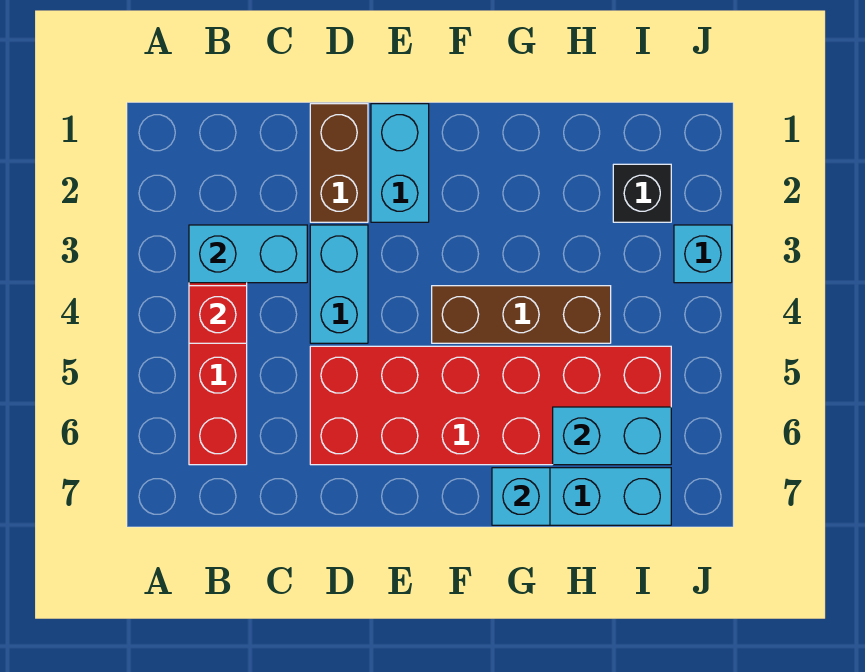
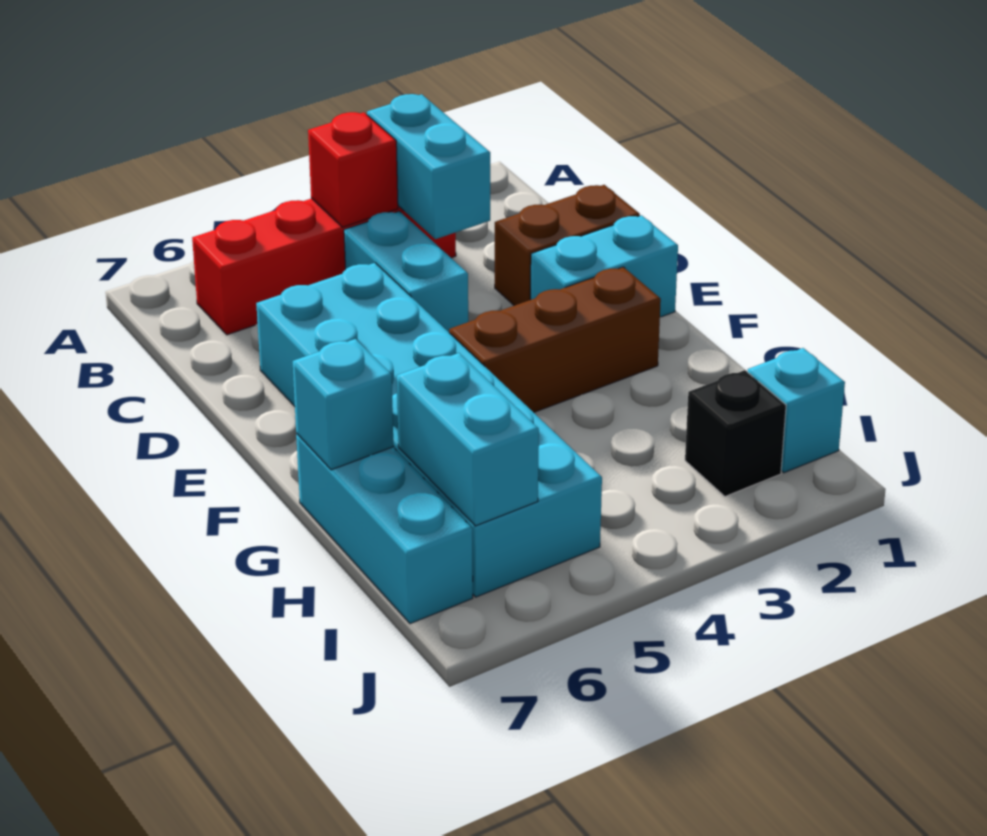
cyan brick D3:D4 level 1 -> cyan brick C4:D4 level 1
red brick D5:I6 level 1 -> cyan brick D5:I6 level 1
brown brick F4:H4 level 1 -> brown brick F2:F4 level 1
cyan brick J3 level 1 -> cyan brick I1 level 1

